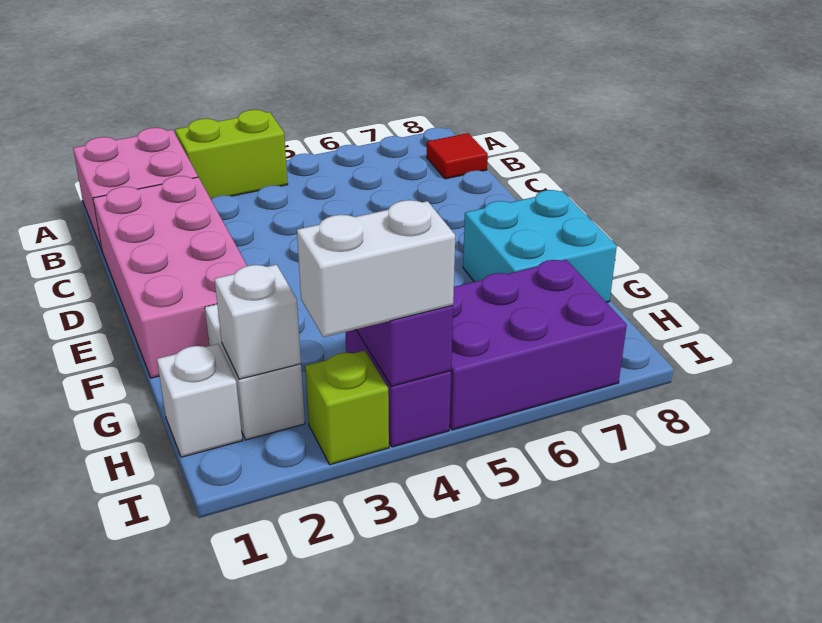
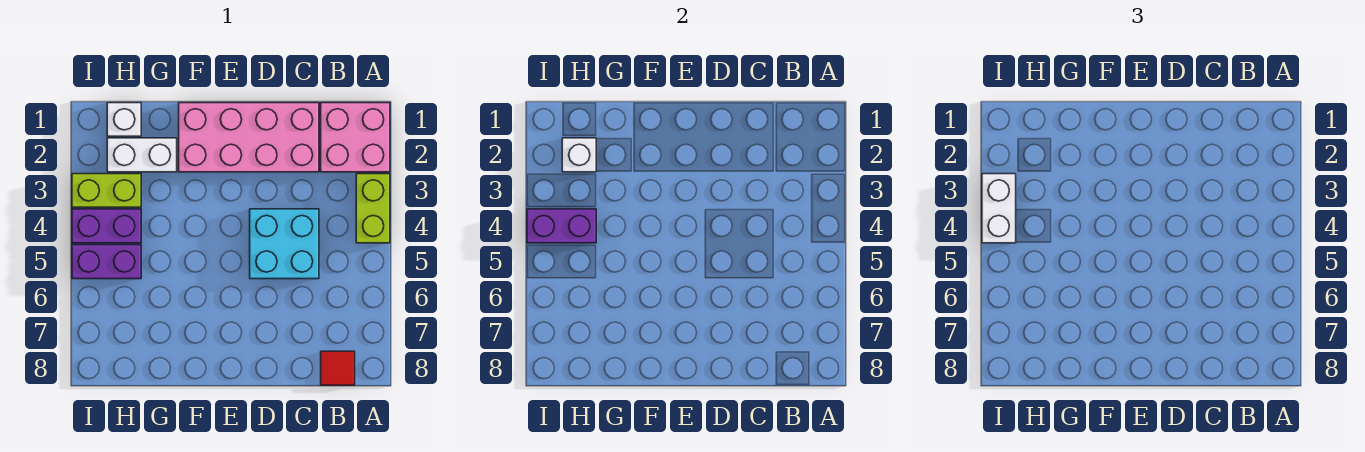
cyan brick F7:G8 level 1 -> cyan brick C4:D5 level 1
purple brick H5:I7 level 1 -> purple brick H5:I5 level 1
lime brick I3 level 1 -> lime brick H3:I3 level 1

